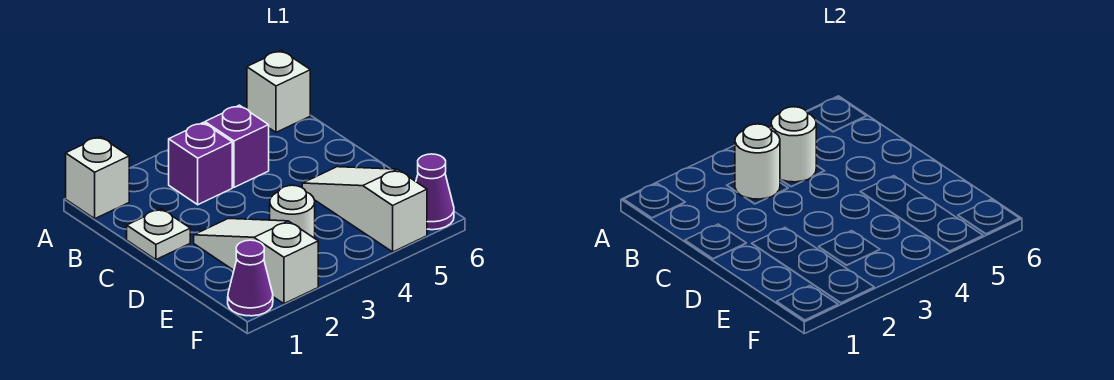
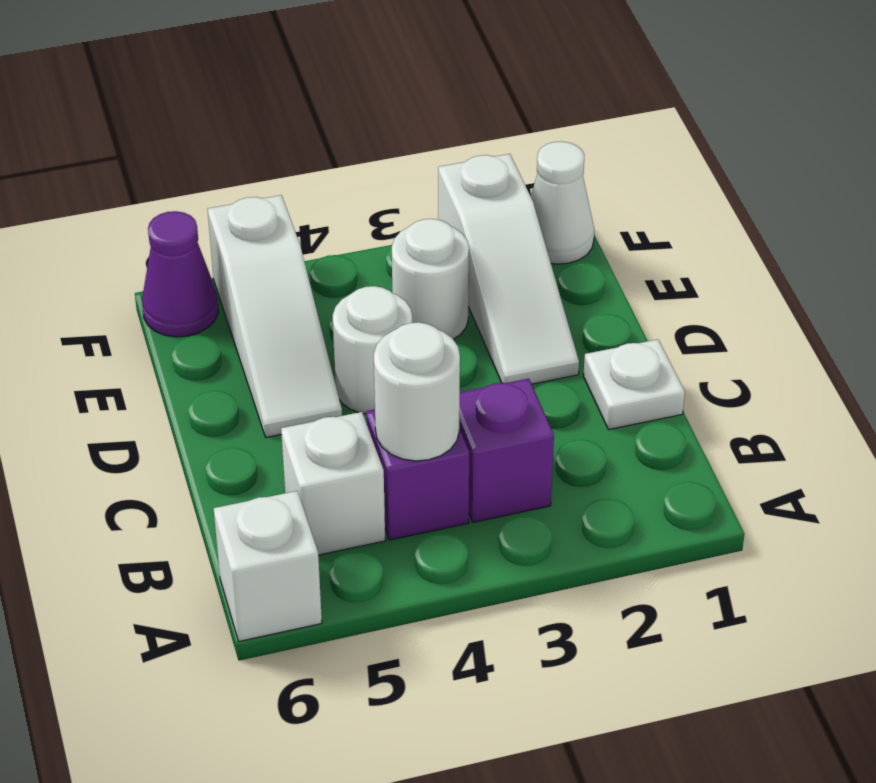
white brick A1 level 1 -> white brick B5 level 1
white round brick B3 level 2 -> white round brick D4 level 1
purple cone F1 level 1 -> white cone F1 level 1

